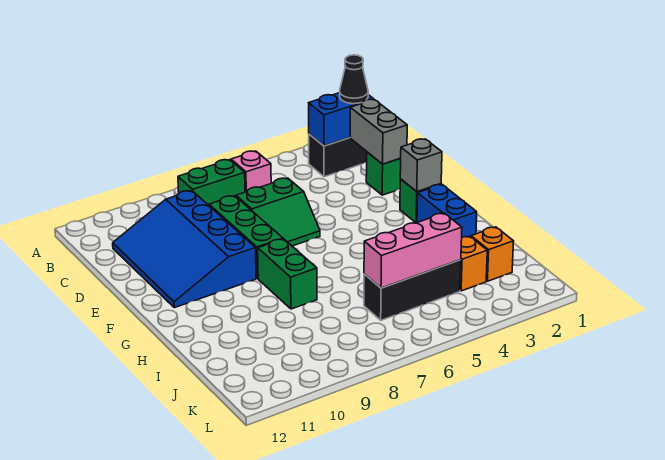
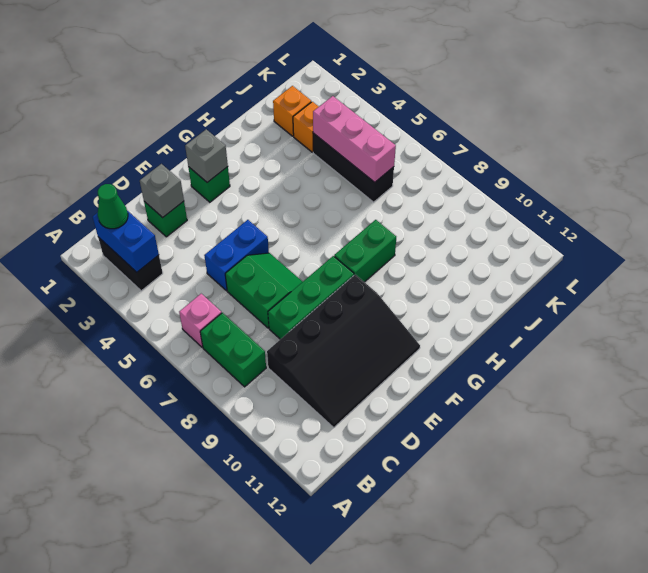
black cone B2 level 3 -> green cone B2 level 3
grey brick C2:D2 level 2 -> grey brick D2 level 2
blue slope C9:F11 level 1 top 9 -> black slope C9:F11 level 1 top 9
blue brick G2:H2 level 1 -> blue brick D5:E5 level 1

